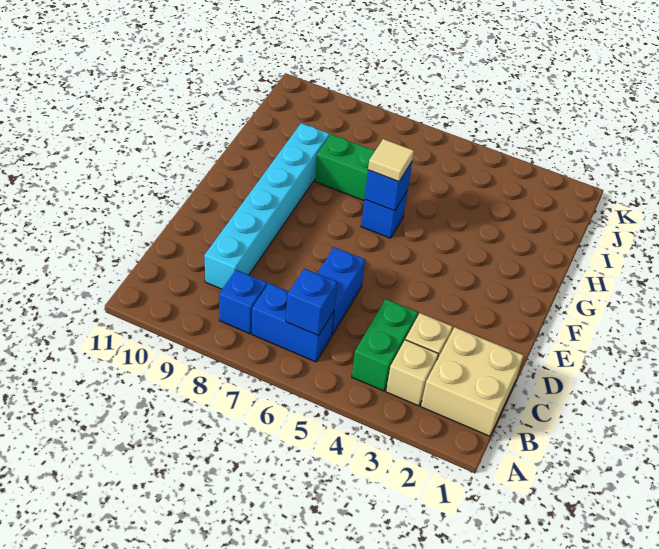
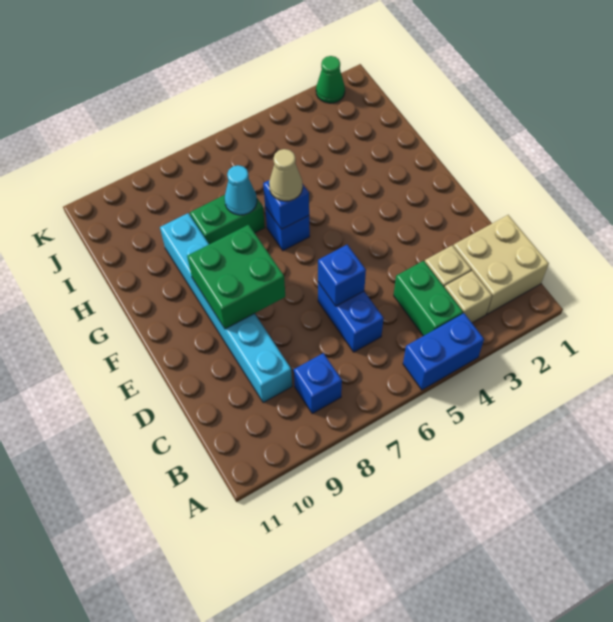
blue brick B6:B7 level 1 -> blue brick A4:A5 level 1
blue brick B6 level 2 -> blue brick D6 level 2
none -> green brick E8:F9 level 2
tan tile G6 level 3 -> tan cone G6 level 3
none -> cyan cone H7 level 2
none -> green cone K2 level 1

